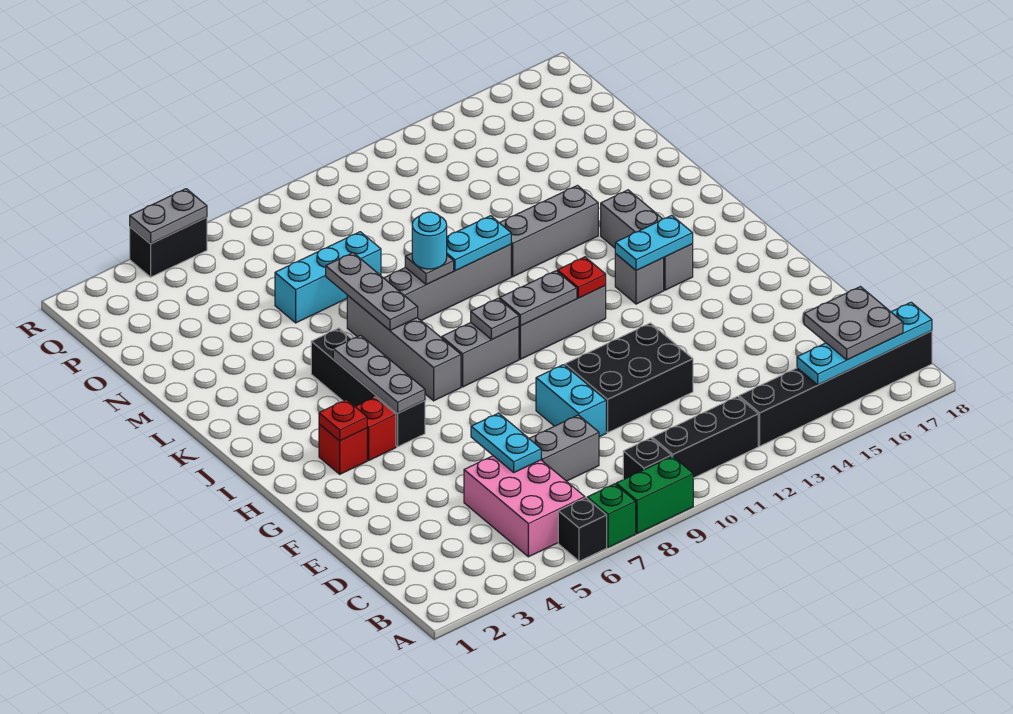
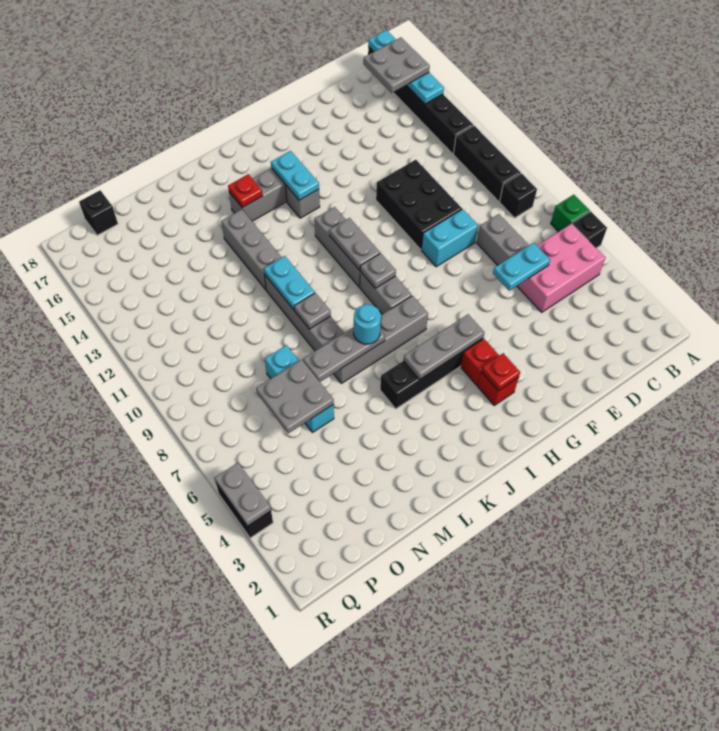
green brick A8:A9 level 1 -> none
red plate I12 level 2 -> red plate K15 level 2
cyan round brick L9 level 3 -> cyan round brick K7 level 3
none -> grey plate N6:O7 level 2
none -> black brick P18 level 1

